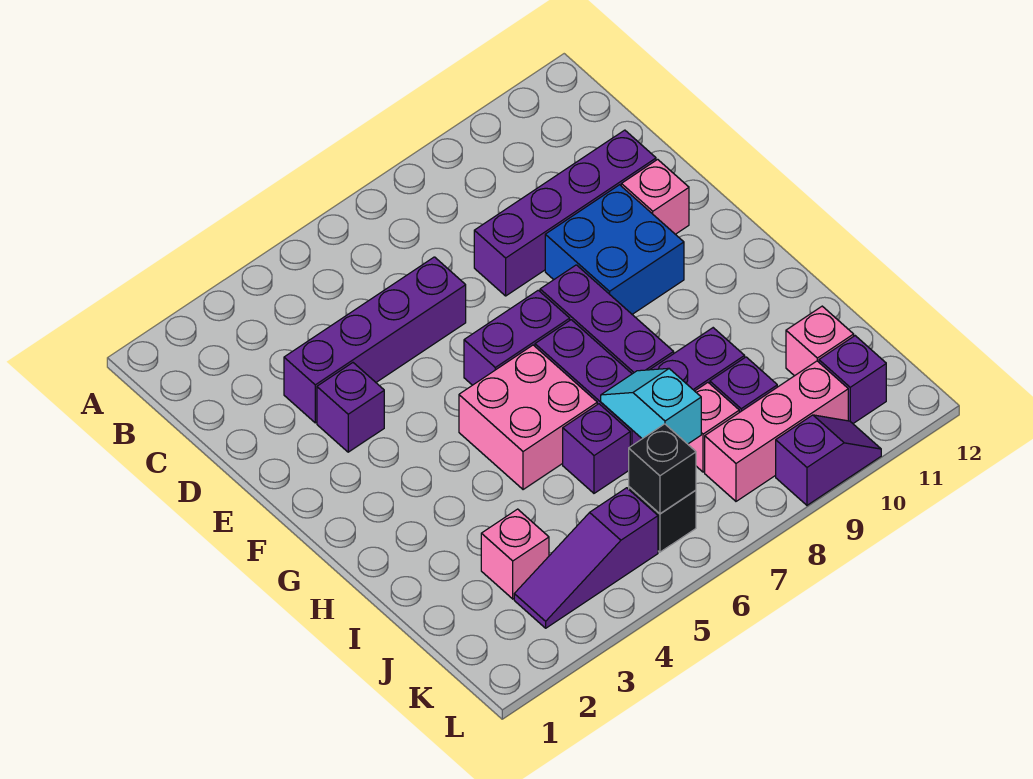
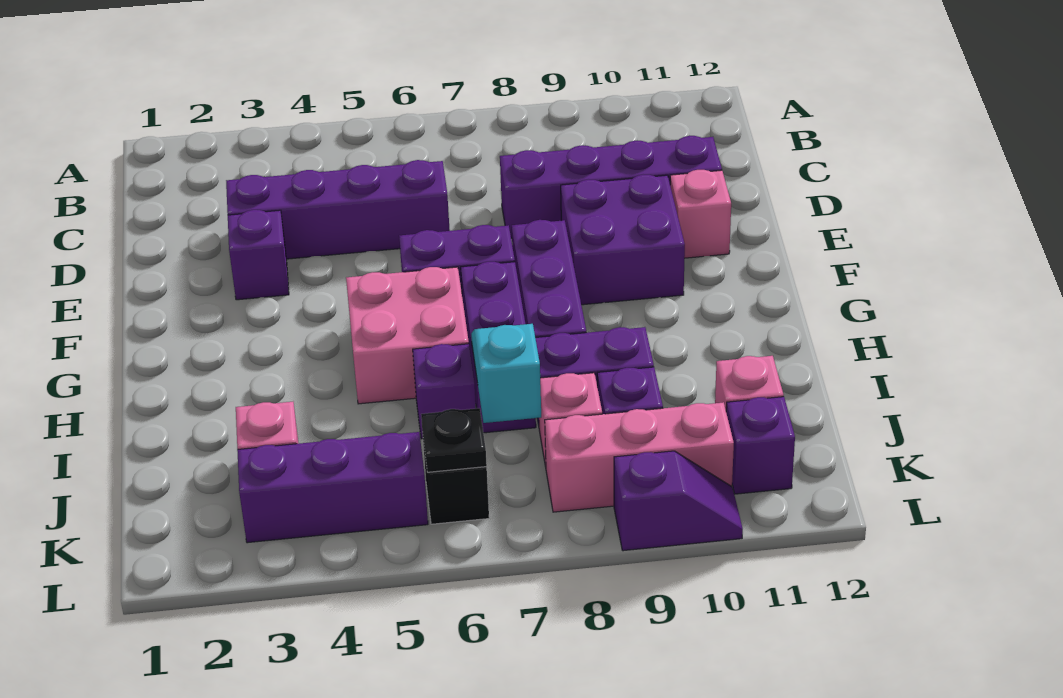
blue brick E9:F10 level 1 -> purple brick E9:F10 level 1
purple slope K3:K5 level 1 top 5 -> purple brick K3:K5 level 1
black brick K6 level 2 -> black plate K6 level 2

